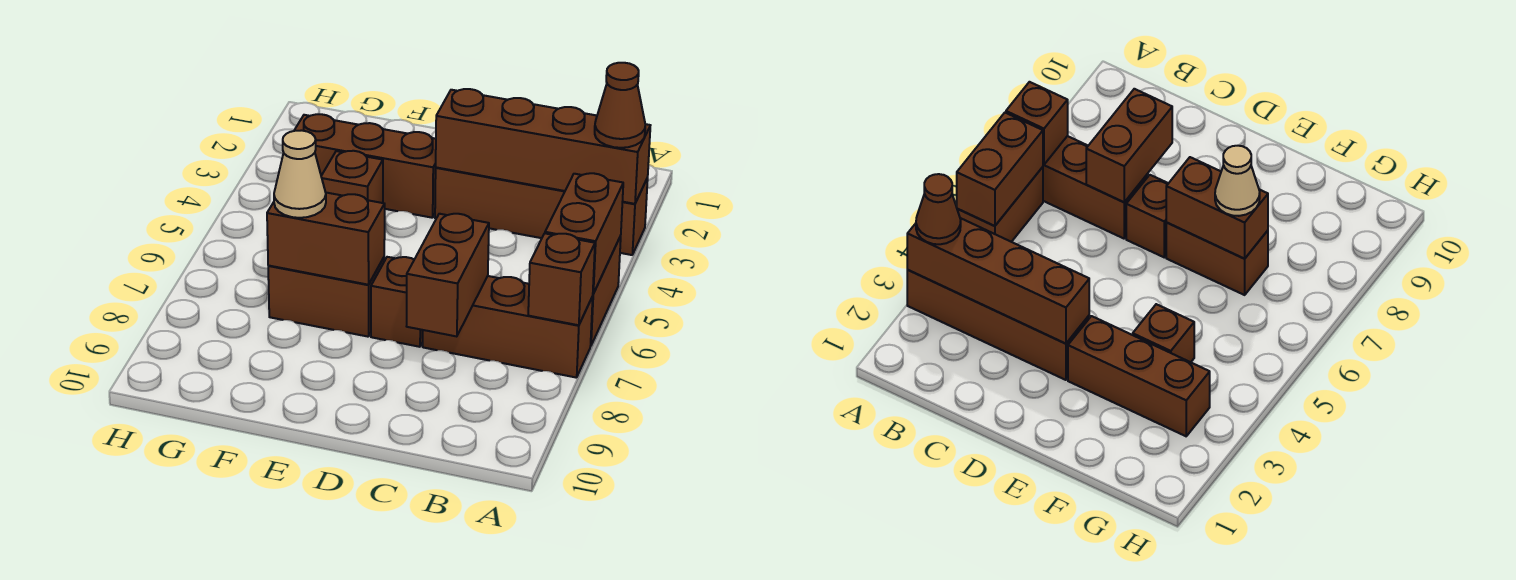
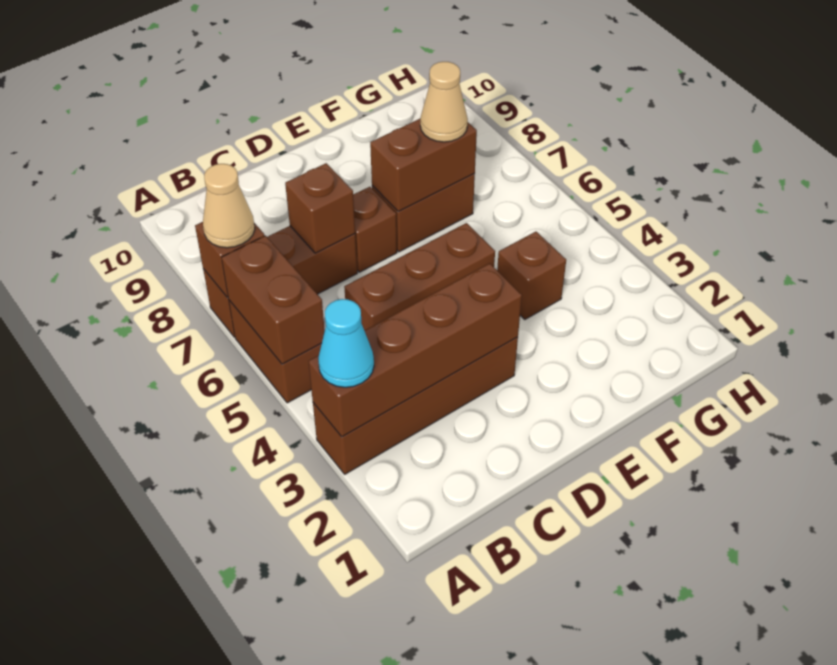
brown cone A3 level 3 -> cyan cone A3 level 3
none -> tan cone A7 level 3
brown brick C7:C8 level 2 -> brown brick C7 level 2
brown brick E3:G3 level 1 -> brown brick C5:E5 level 1

